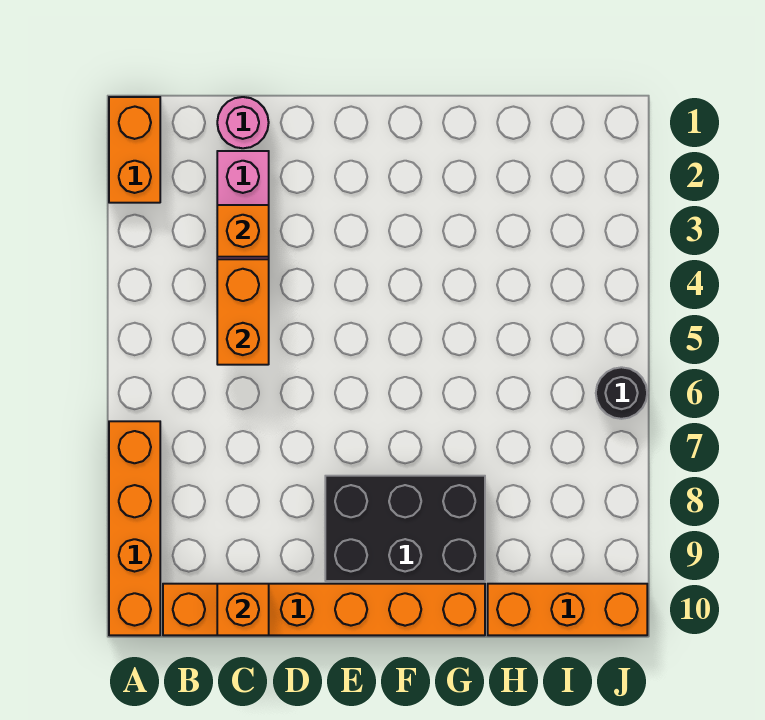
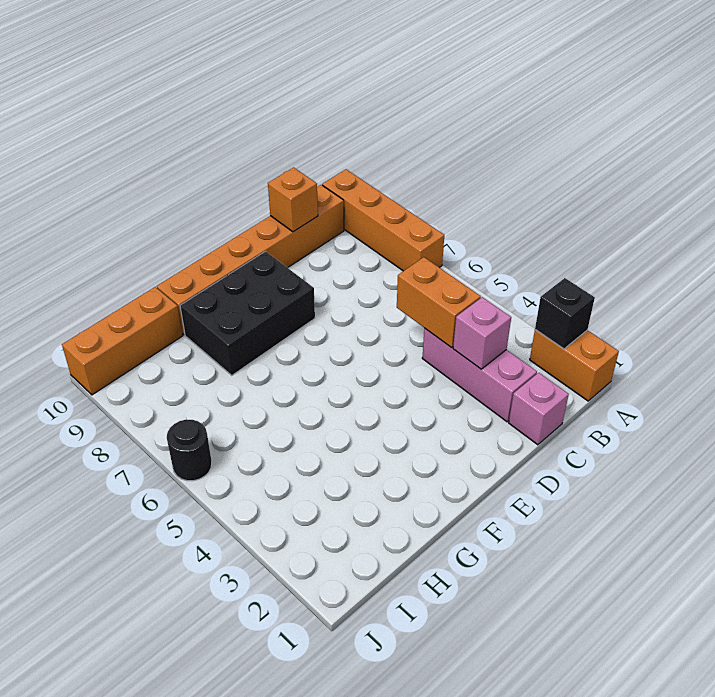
none -> black brick A2 level 2
pink round brick C1 level 1 -> pink brick C1 level 1
orange brick C3 level 2 -> pink brick C3 level 2

